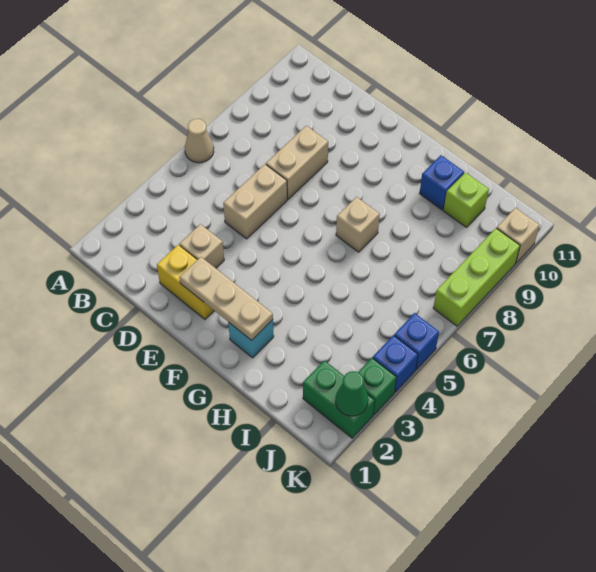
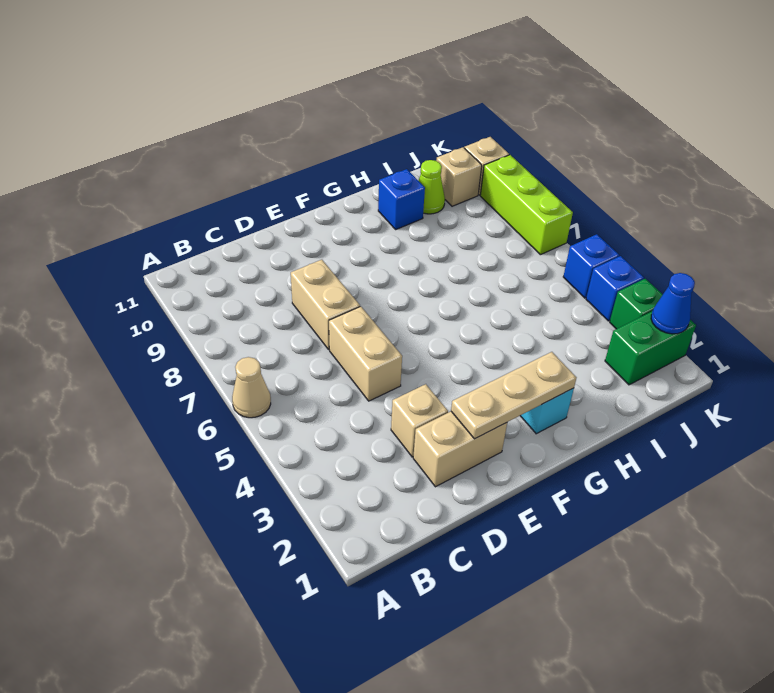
yellow brick D2:E2 level 1 -> tan brick D2:E2 level 1
tan brick G7 level 1 -> tan brick J10 level 1
lime brick I10 level 1 -> lime cone I10 level 1
green cone K2 level 2 -> blue cone K2 level 2

